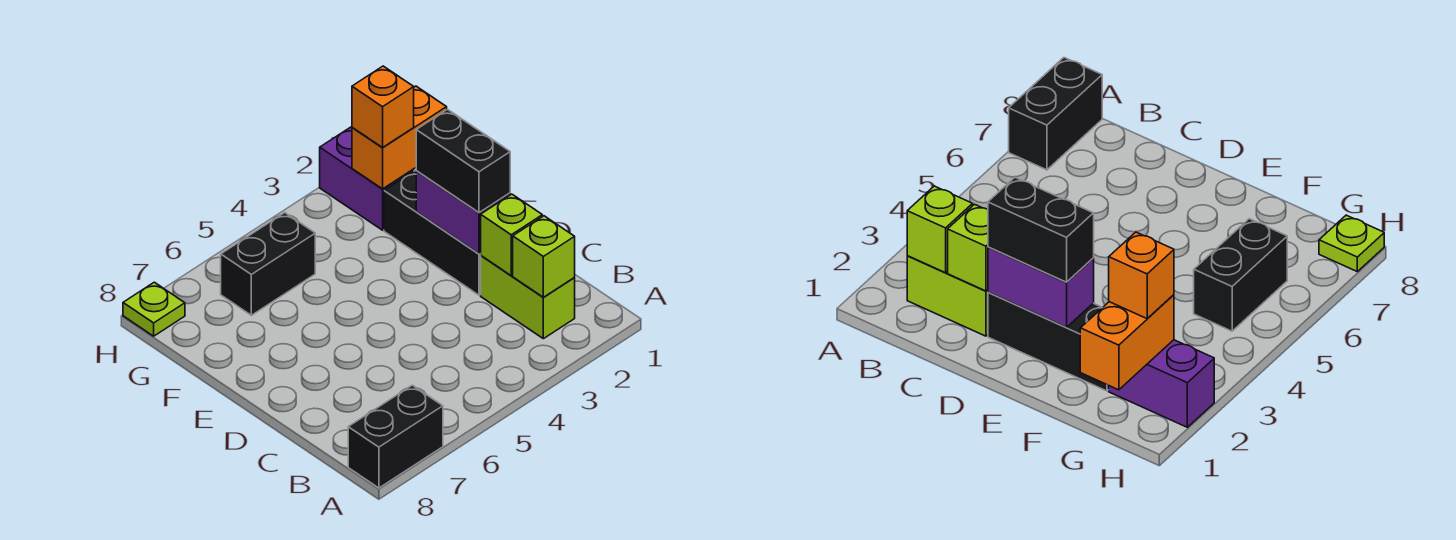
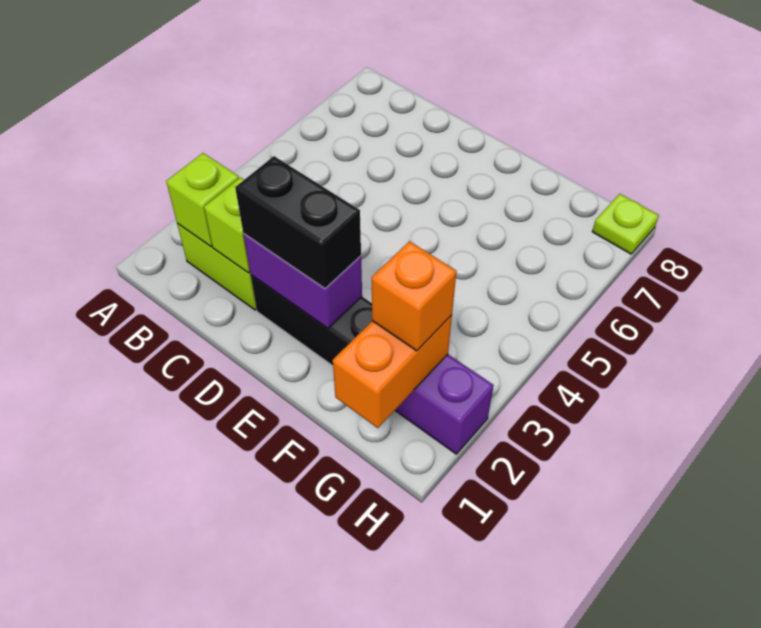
black brick A7:A8 level 1 -> none
black brick G5:G6 level 1 -> none

